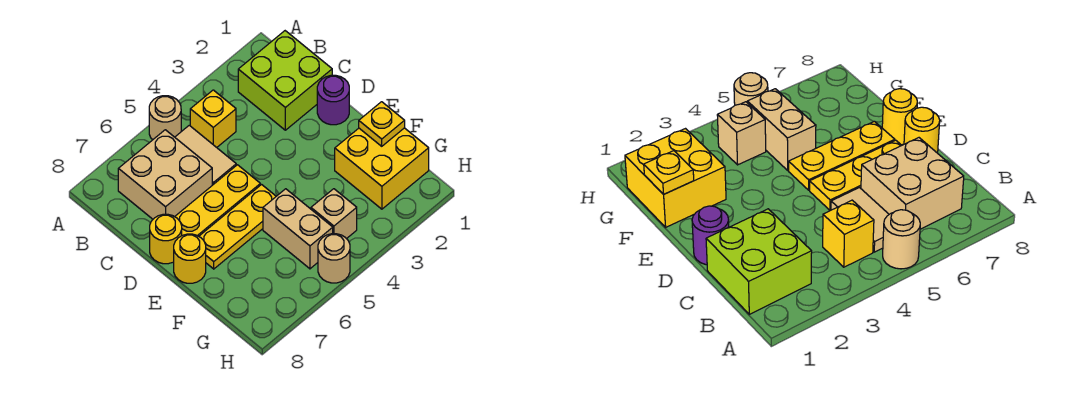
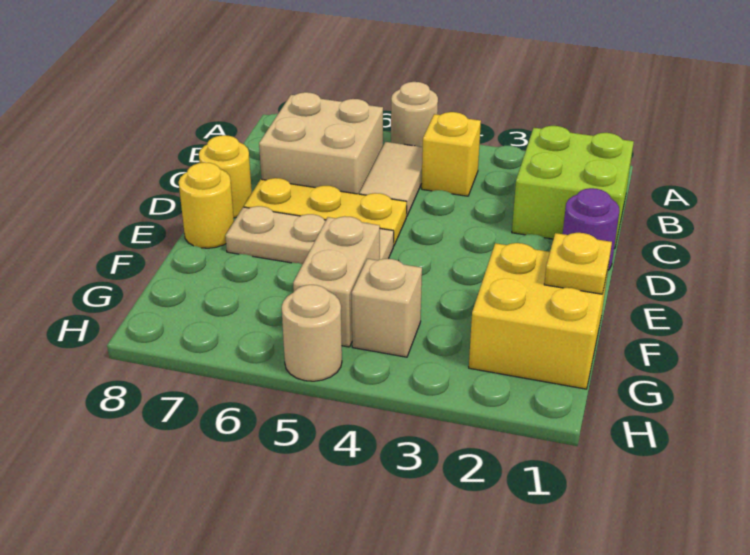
yellow plate E5:E7 level 1 -> tan plate E5:E7 level 1

